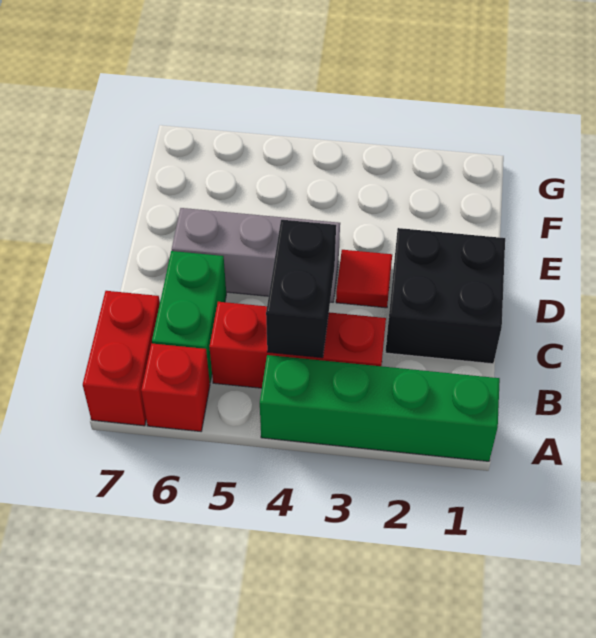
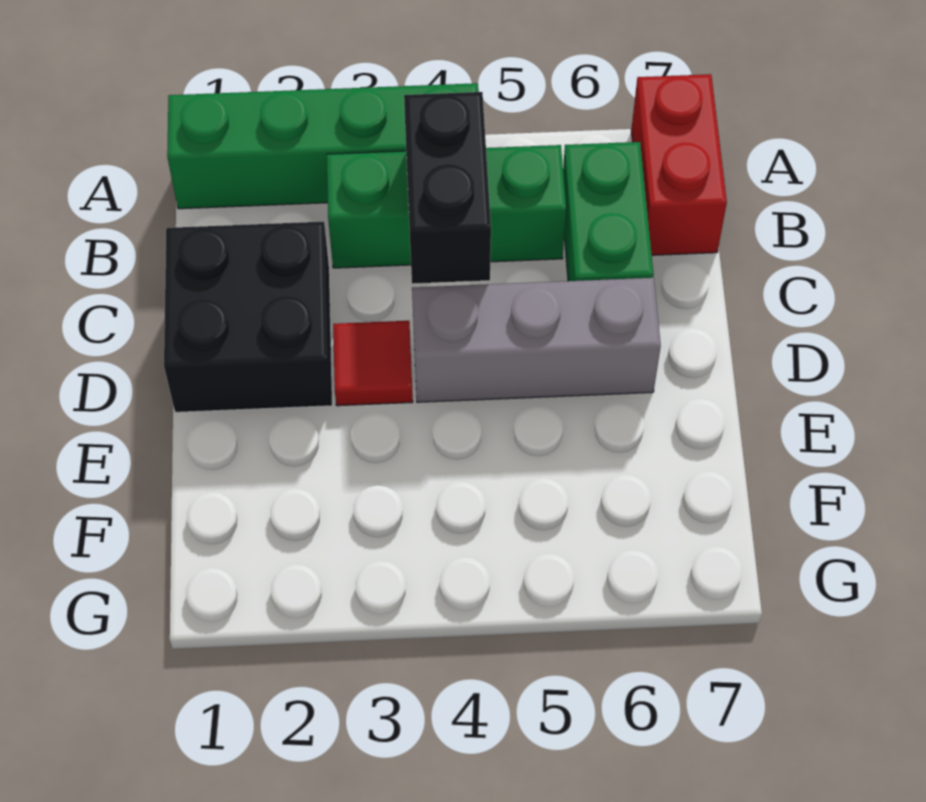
red brick A6 level 1 -> none
red brick B3:B5 level 1 -> green brick B3:B5 level 1

